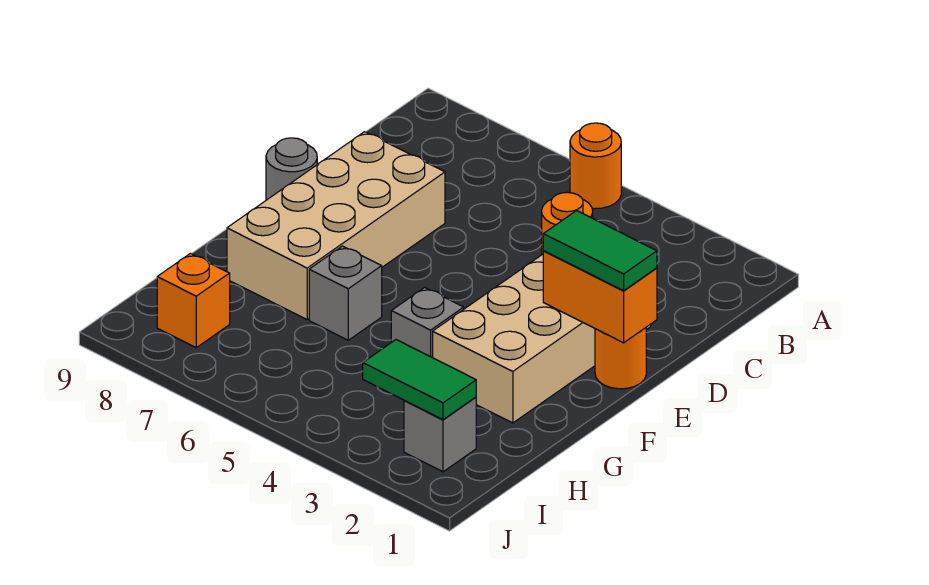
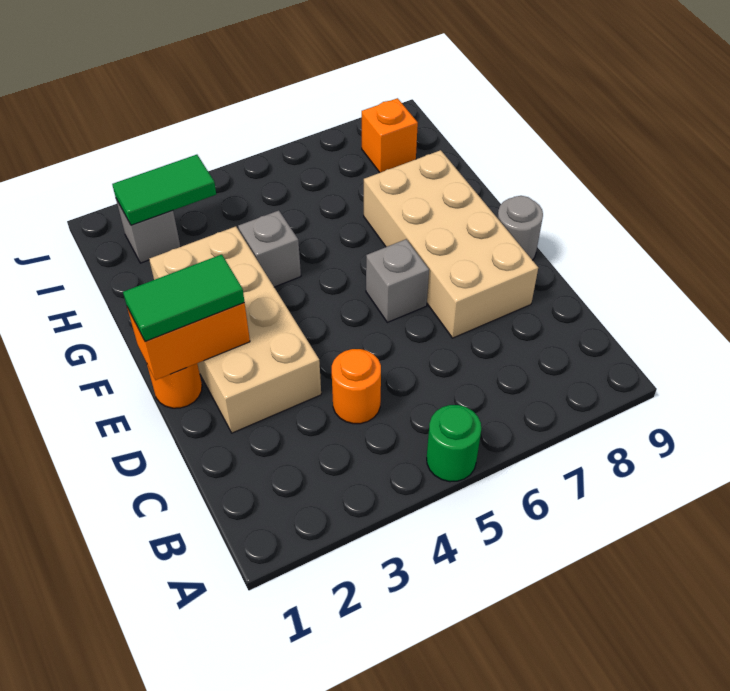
orange round brick A5 level 1 -> green round brick A5 level 1
grey brick G6 level 1 -> grey brick E6 level 1

